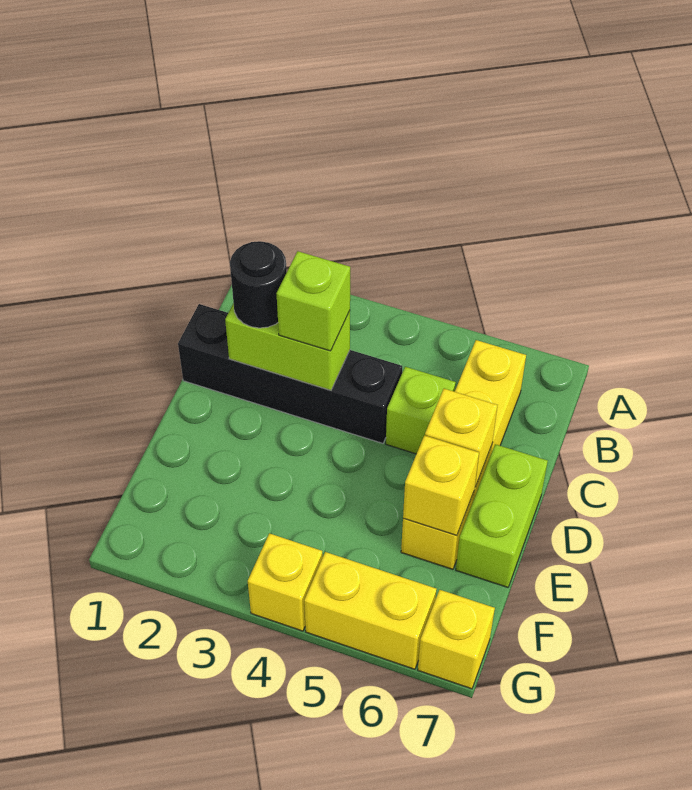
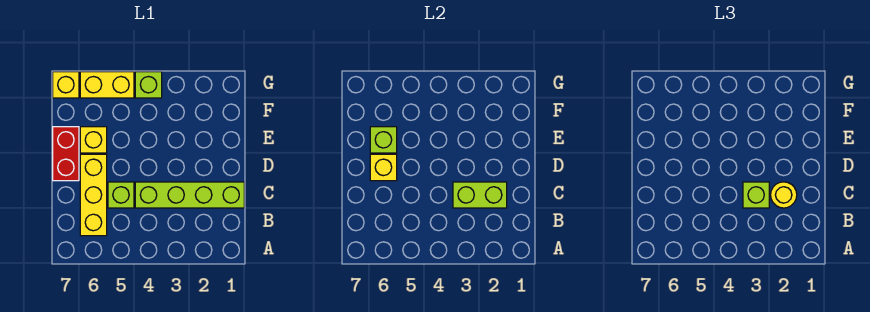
black brick C1:C4 level 1 -> lime brick C1:C4 level 1
black round brick C2 level 3 -> yellow round brick C2 level 3
lime brick D7:E7 level 1 -> red brick D7:E7 level 1
yellow brick E6 level 2 -> lime brick E6 level 2
yellow brick G4 level 1 -> lime brick G4 level 1

